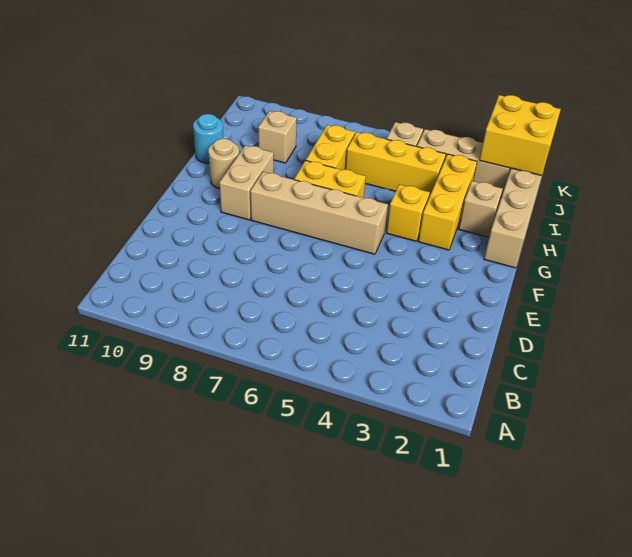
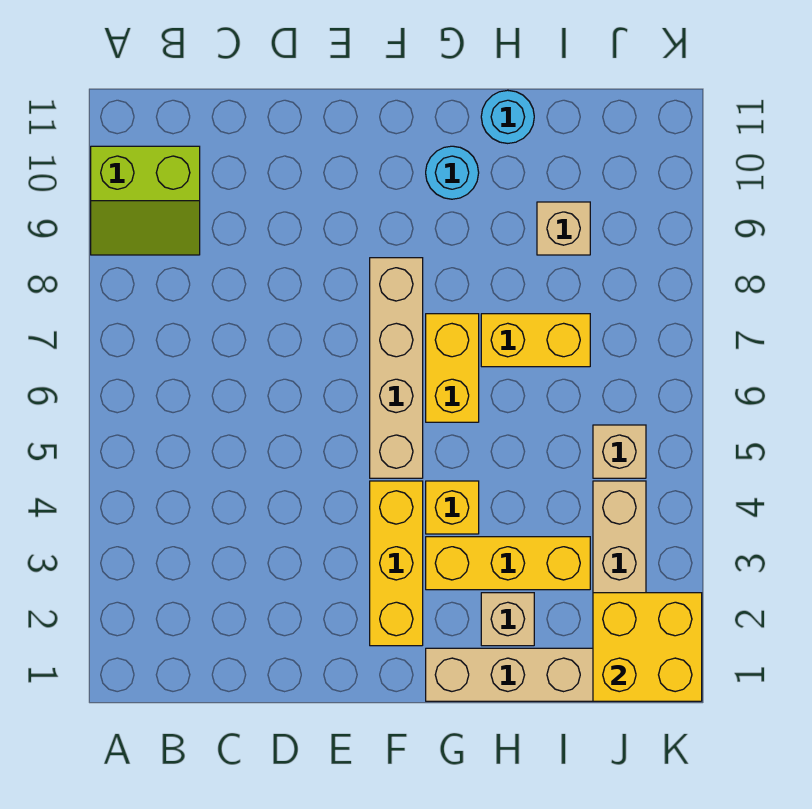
none -> lime slope A9:B10 level 1 top 10
tan brick F9:G9 level 1 -> none
tan round brick G10 level 1 -> cyan round brick G10 level 1
yellow brick I4:I6 level 1 -> yellow brick F2:F4 level 1

